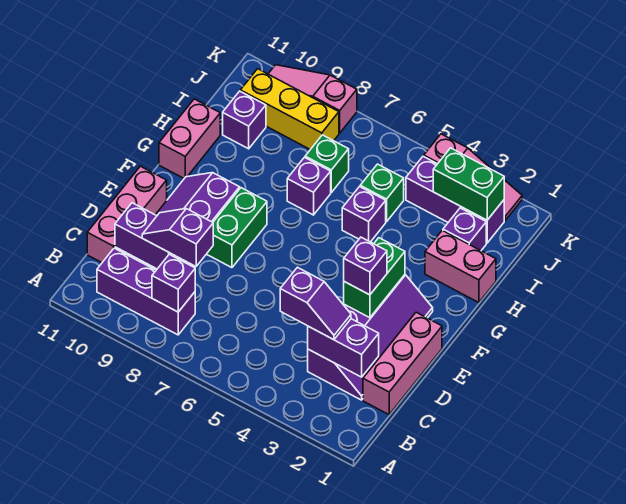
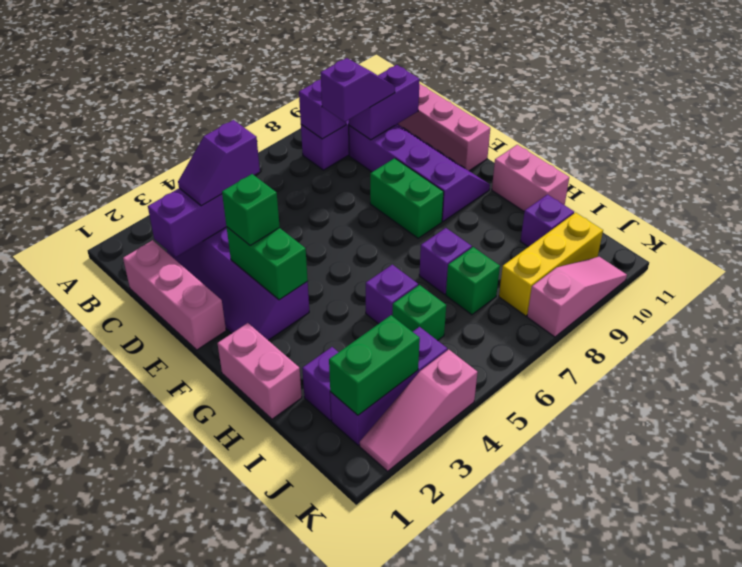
purple brick E3 level 3 -> green brick E3 level 3
pink brick H1:H2 level 1 -> pink brick G1:H1 level 1

